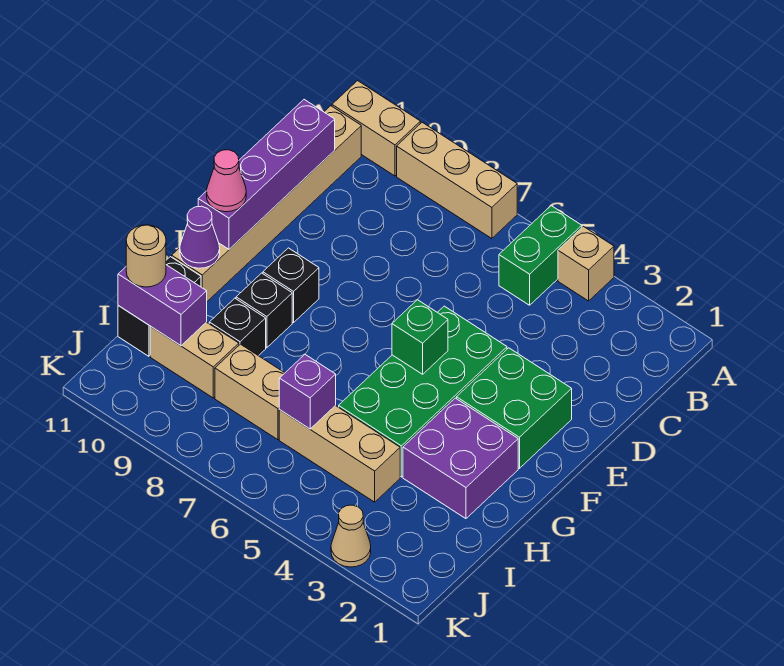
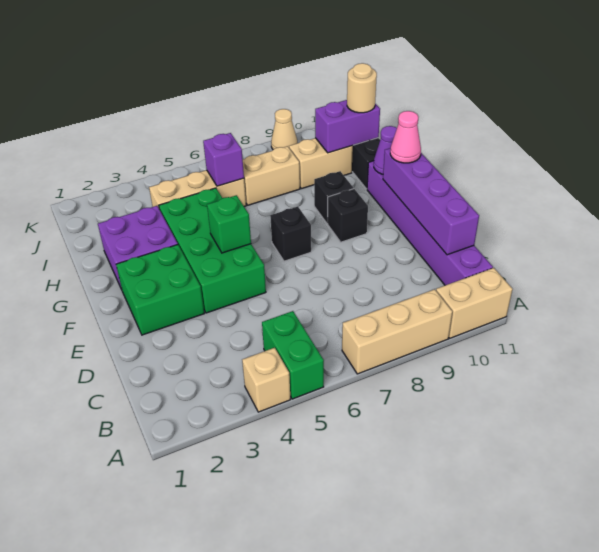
tan brick B11:G11 level 1 -> purple brick B11:G11 level 1
black brick H9 level 1 -> black brick F7 level 1
tan cone K3 level 1 -> tan cone K9 level 1

